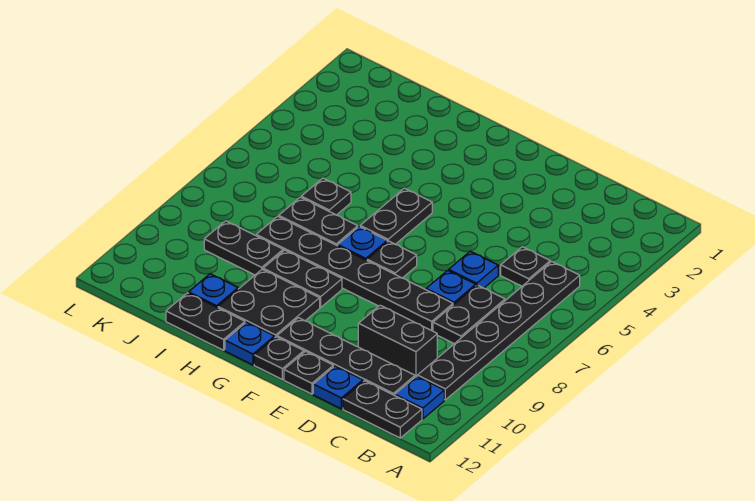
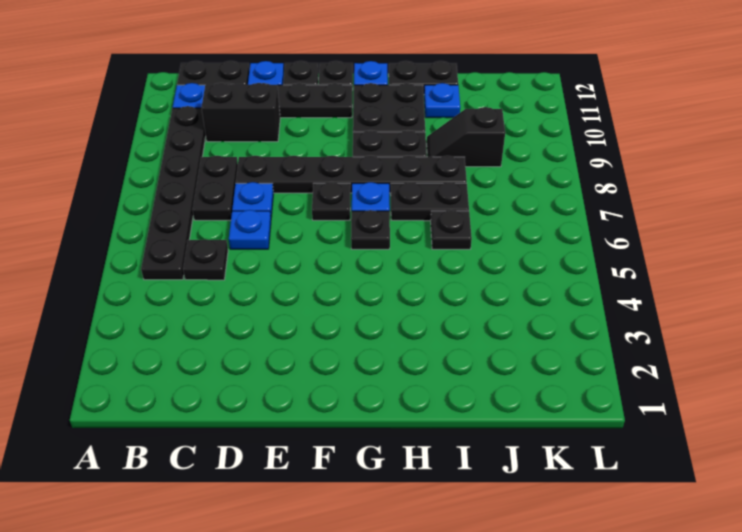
black plate G5:G6 level 1 -> black plate G6 level 1
black plate I9:J9 level 1 -> black slope I9:J9 level 1 top J

